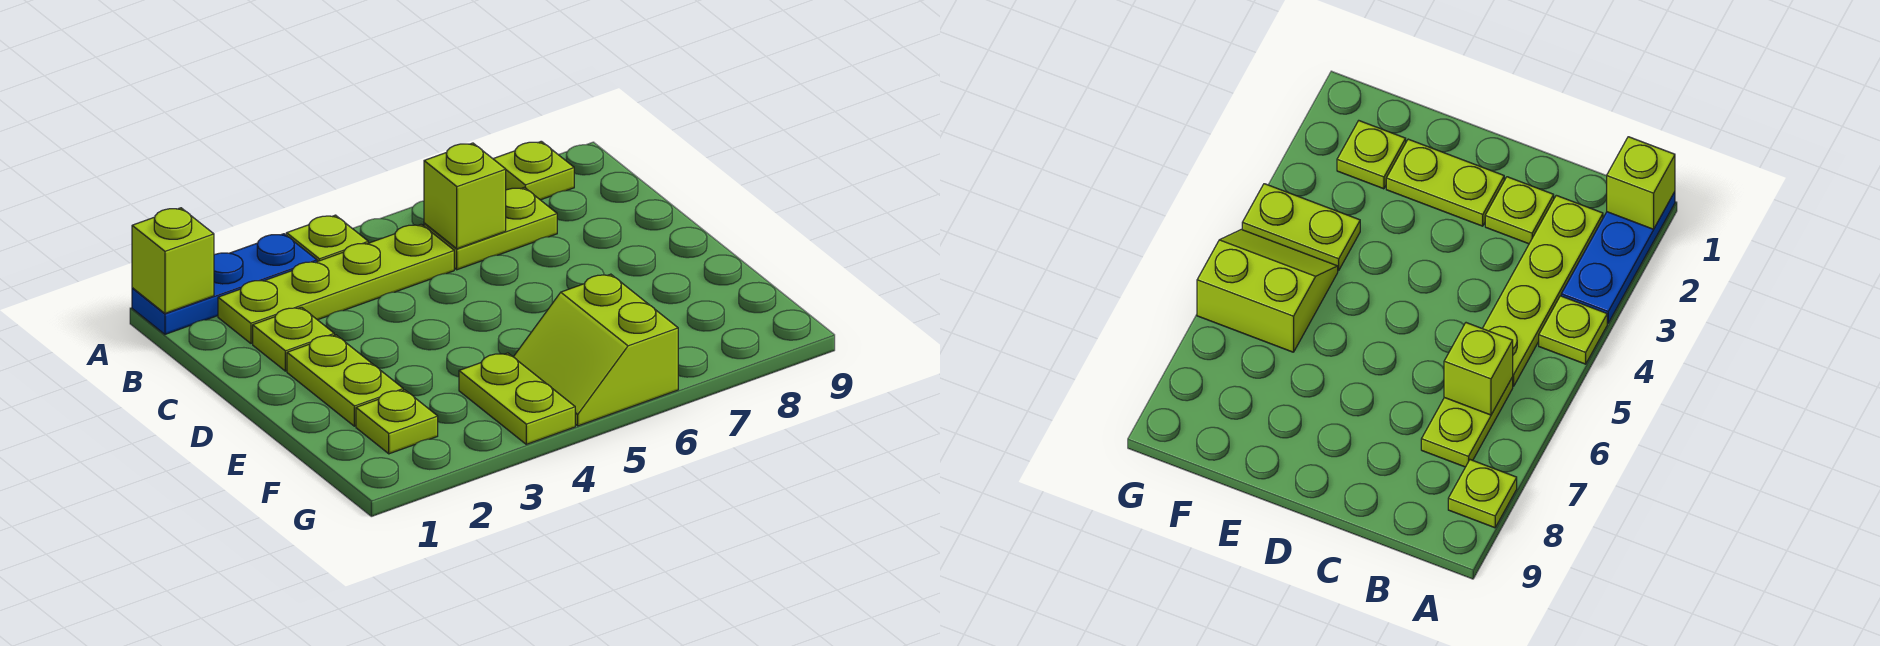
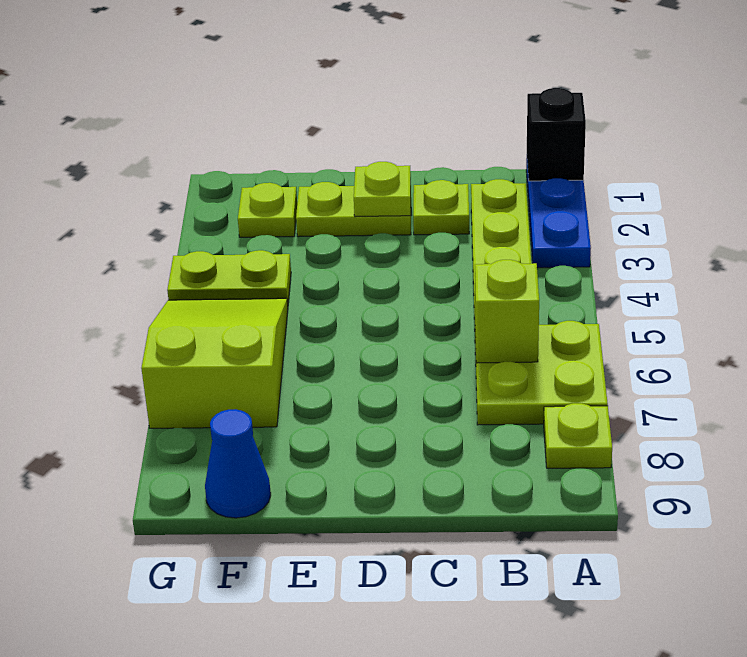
lime brick A1 level 2 -> black brick A1 level 2
lime plate A4 level 1 -> lime plate D2 level 2
lime plate B6:B7 level 1 -> lime plate A6:B7 level 1
lime slope F5:G6 level 1 top 6 -> lime slope F5:G7 level 1 top 7
none -> blue cone F9 level 1

